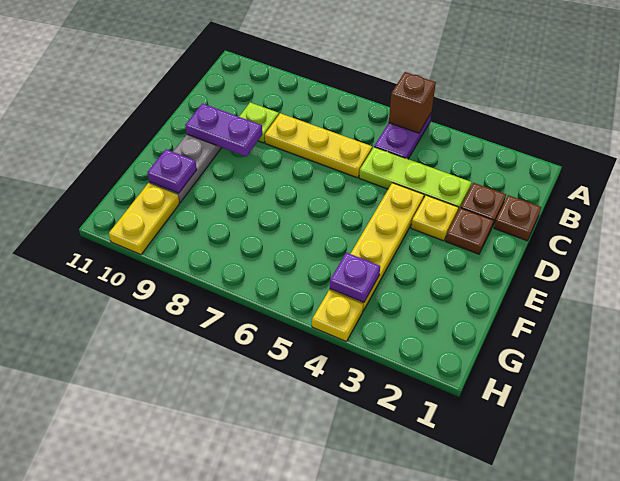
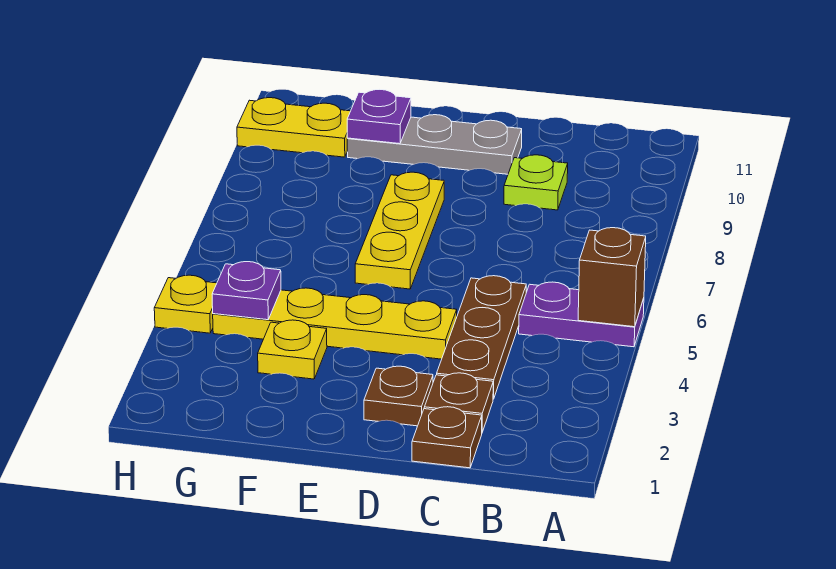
lime plate C3:C5 level 1 -> brown plate C3:C5 level 1
yellow plate C6:C8 level 1 -> yellow plate E6:E8 level 1
yellow plate D3 level 1 -> yellow plate F3 level 1
purple plate D9:D10 level 2 -> none

